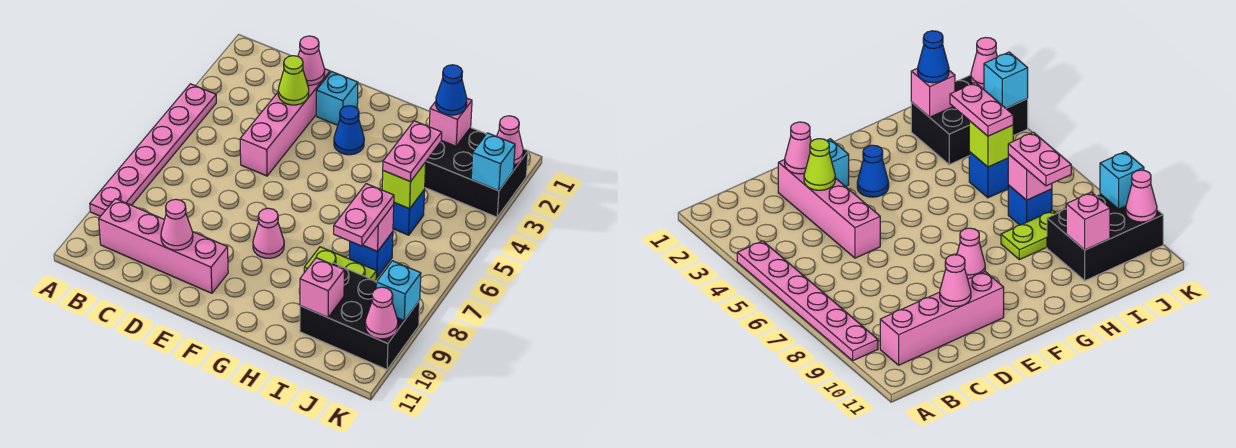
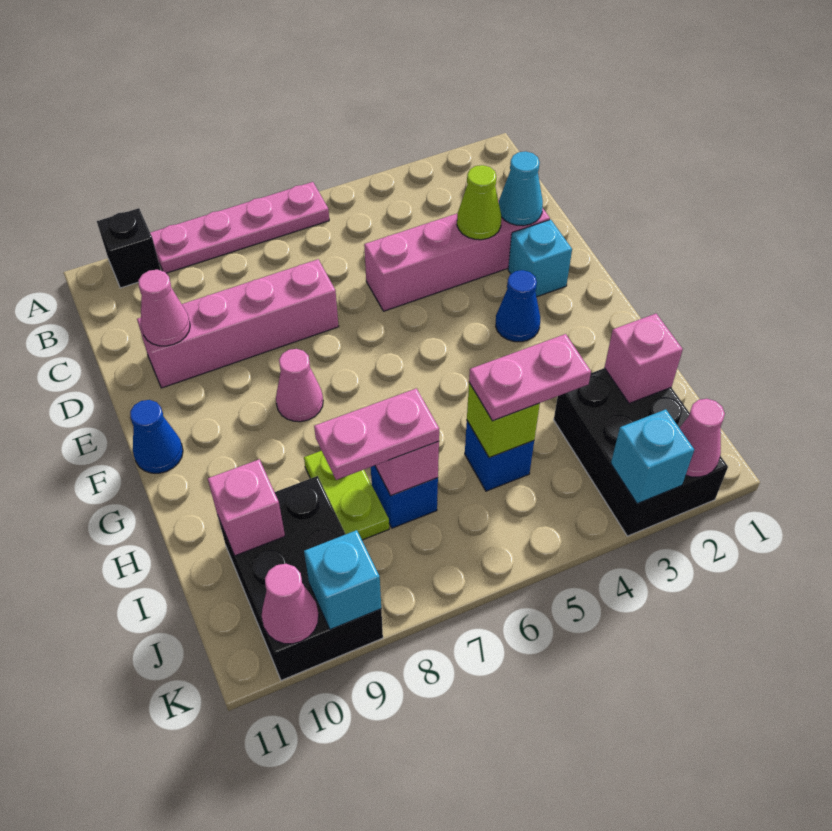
pink plate A4:A9 level 1 -> pink plate A6:A9 level 1
none -> black brick A10 level 1
pink brick B10:E10 level 1 -> pink brick D7:D10 level 1
pink cone D2 level 2 -> cyan cone D2 level 2
blue cone I2 level 3 -> blue cone F11 level 1

